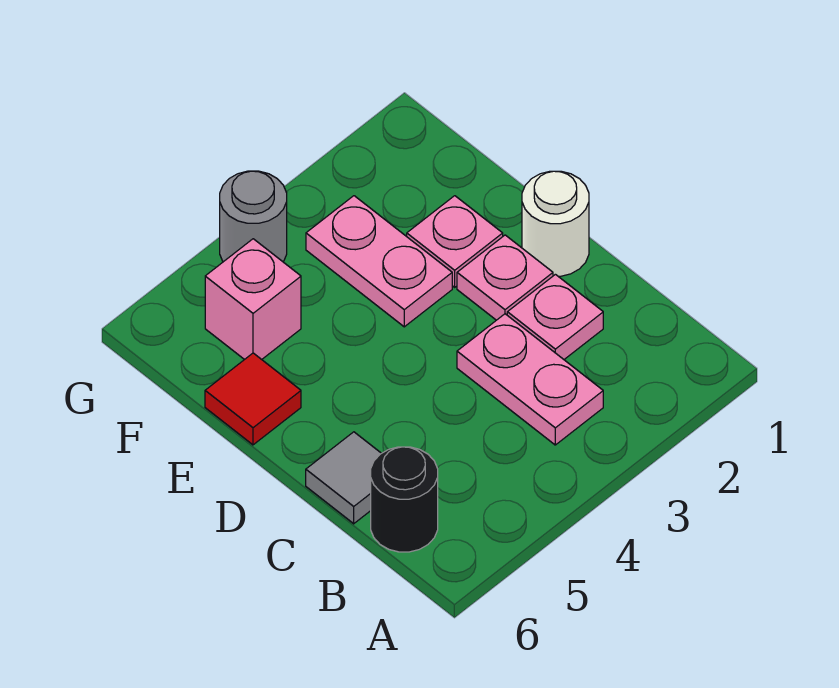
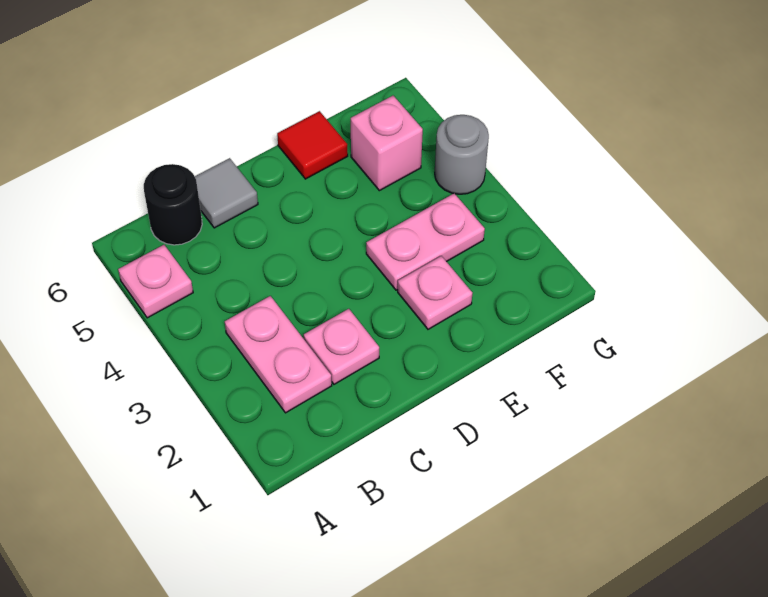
pink plate B3:C3 level 1 -> pink plate B2:B3 level 1
white round brick D1 level 1 -> none
pink plate D2 level 1 -> pink plate A5 level 1

